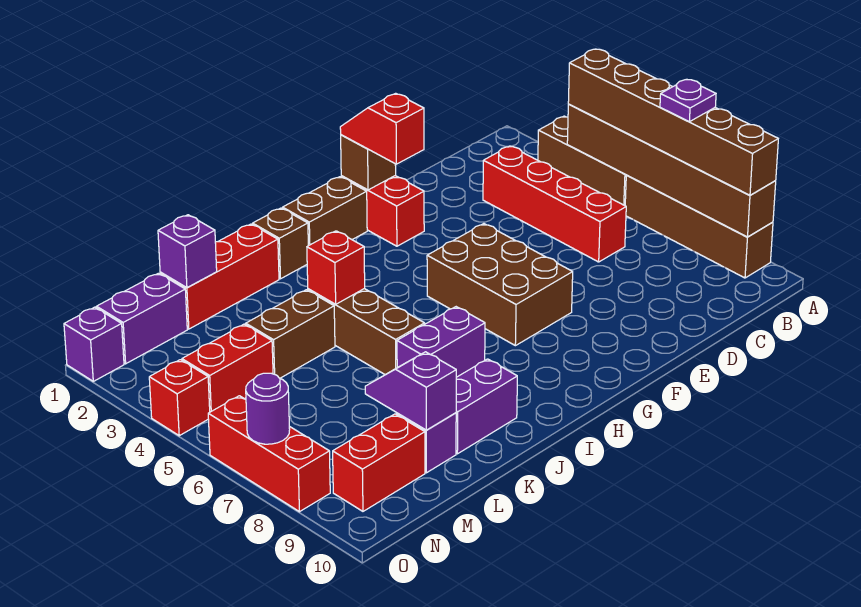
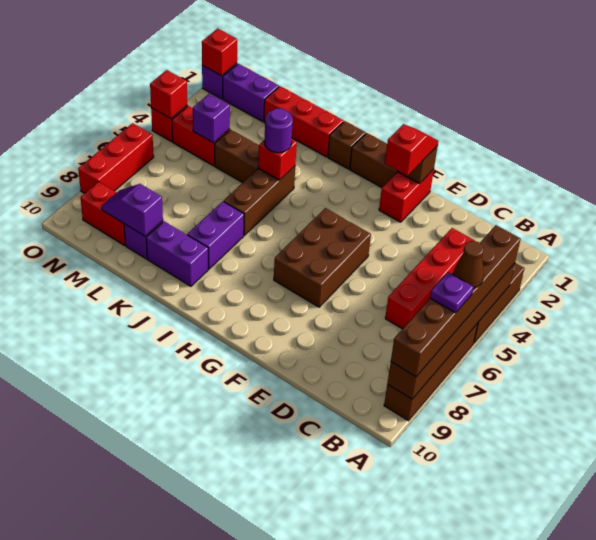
none -> brown cone A6 level 4
purple brick I7:J7 level 1 -> purple brick J7:J8 level 1
purple brick L1 level 2 -> purple brick M4 level 2
purple slope L8:L9 level 2 top 9 -> purple slope L9:M9 level 2 top L
none -> red brick O1 level 2
none -> red brick O4 level 2
purple round brick O7 level 2 -> purple round brick J4 level 3

